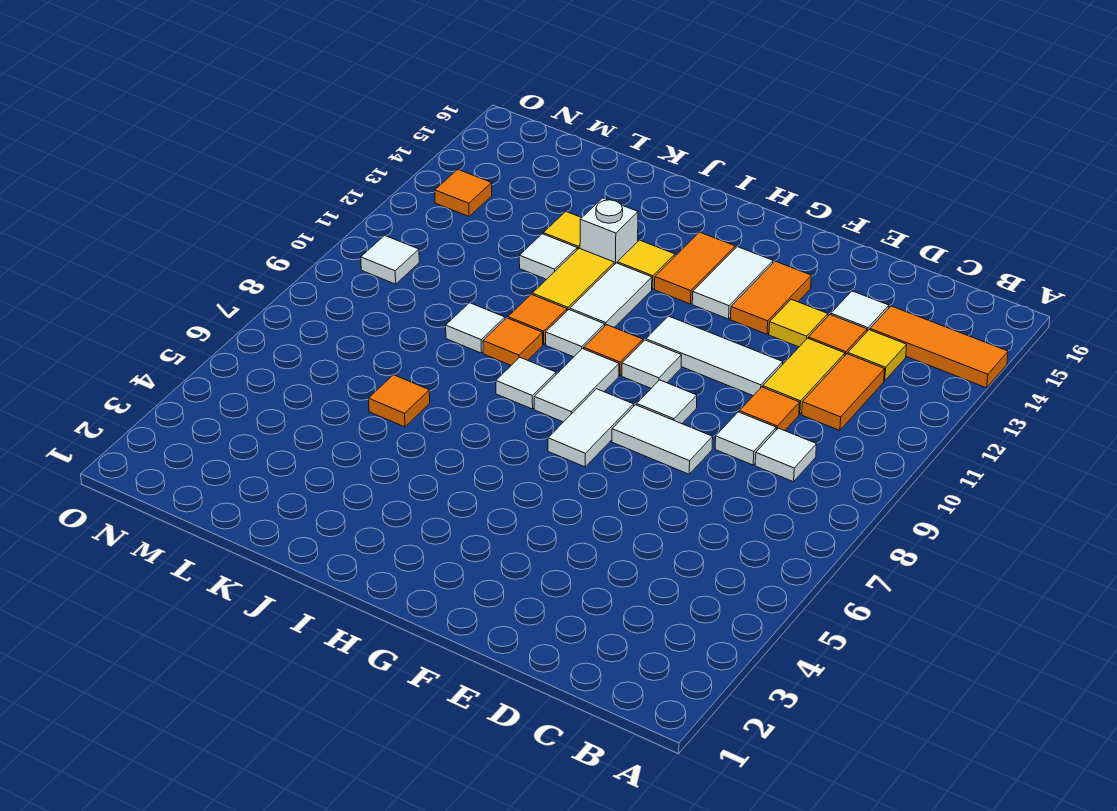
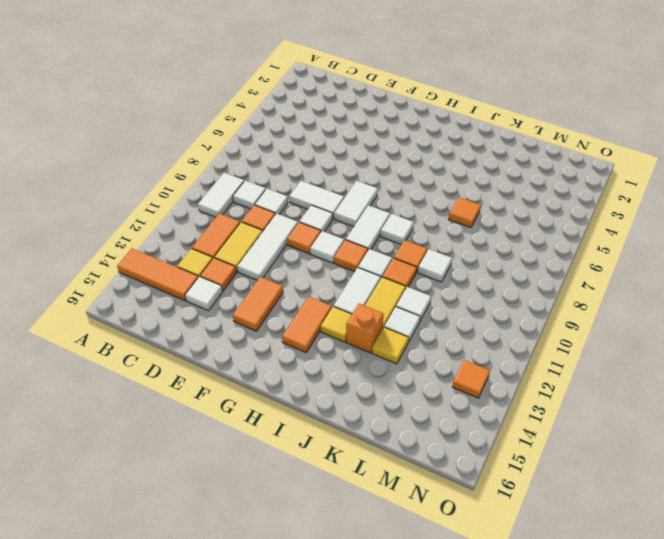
white tile E11:G11 level 1 -> white tile E10:E12 level 1
yellow tile E13 level 1 -> none
none -> orange tile F10 level 1
white tile G13:G14 level 1 -> white tile B9:B10 level 1
white brick J13 level 1 -> orange brick J13 level 1
white tile N10 level 1 -> white tile K11 level 1

